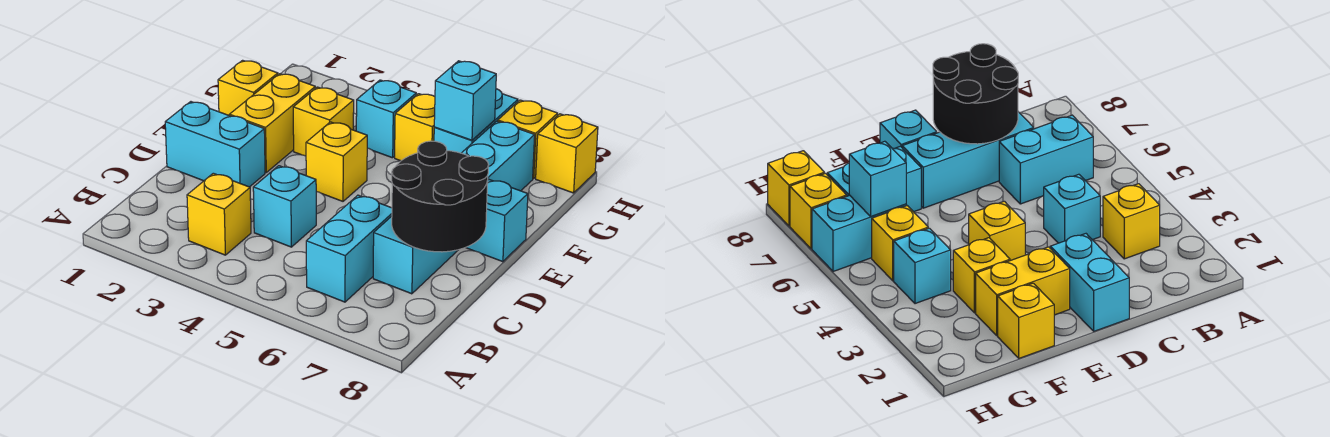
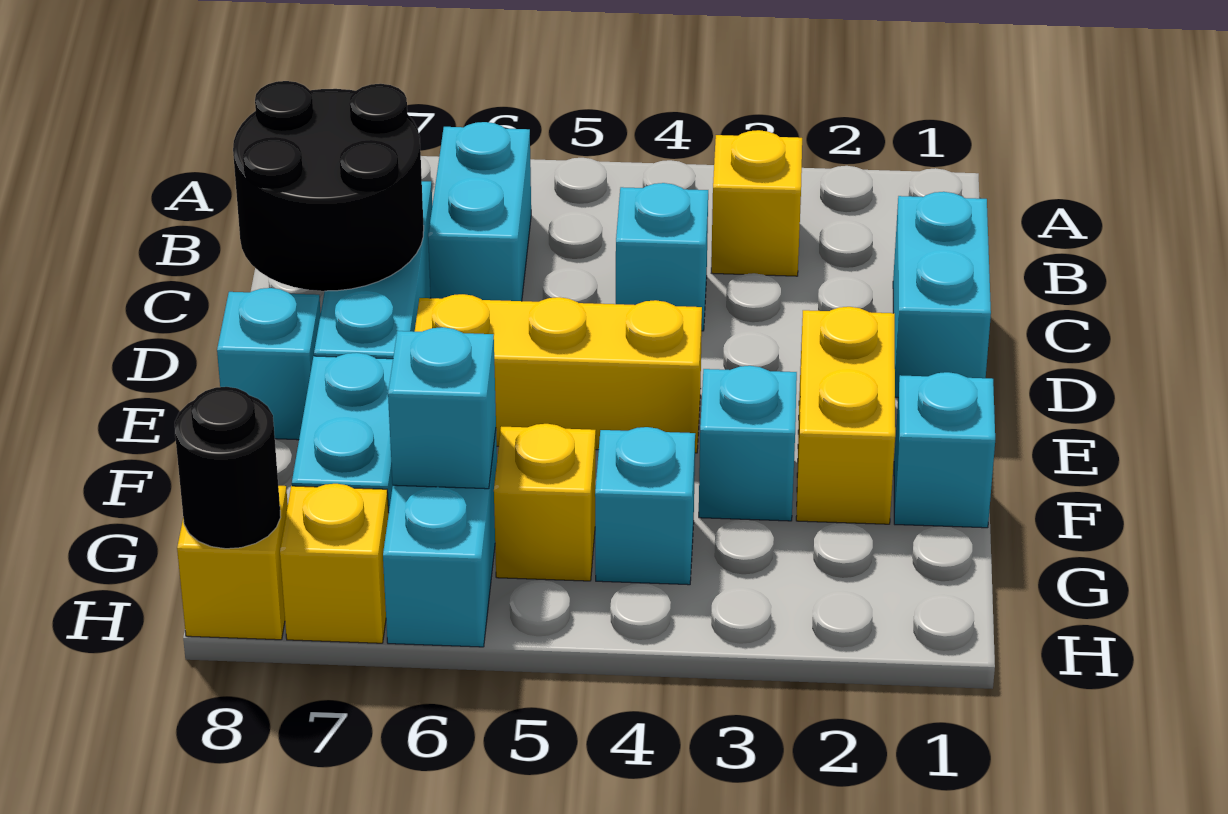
cyan brick D1:D2 level 1 -> cyan brick C1:D1 level 1
yellow brick E4 level 1 -> yellow brick E4:E6 level 1
yellow brick F1 level 1 -> cyan brick F1 level 1
yellow brick F3 level 1 -> cyan brick F3 level 1
none -> black round brick H8 level 2

